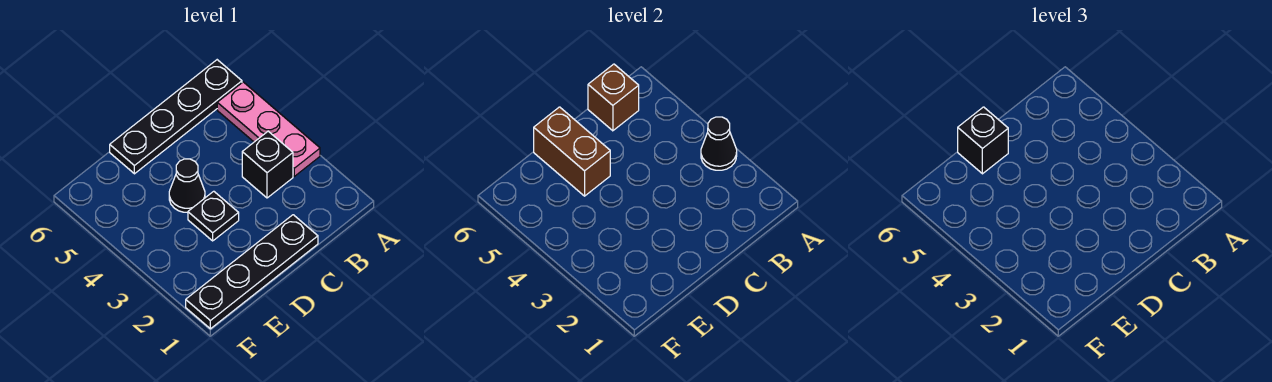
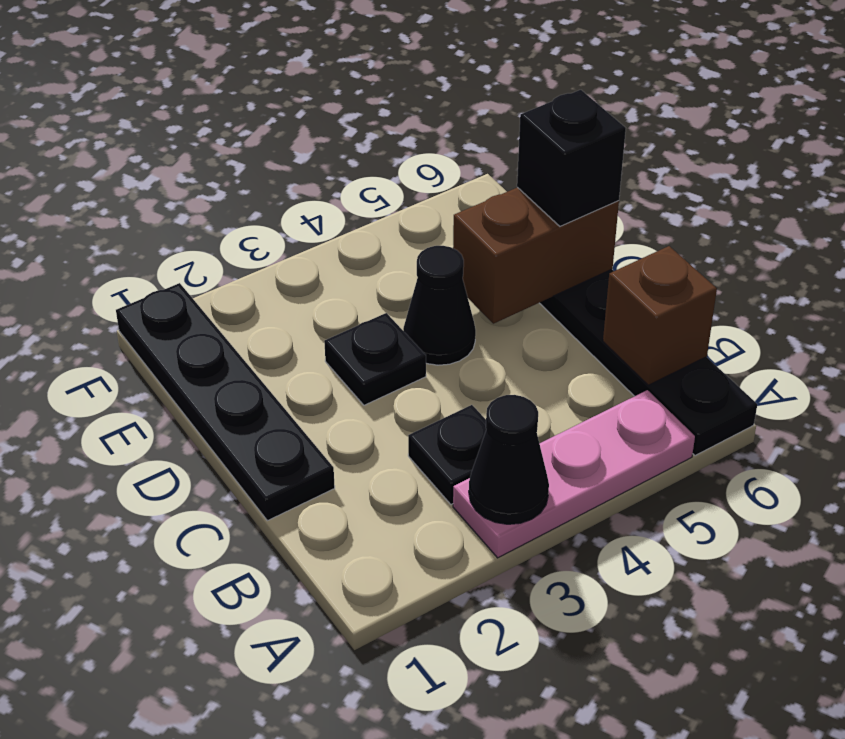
black brick B3 level 1 -> black plate B3 level 1

